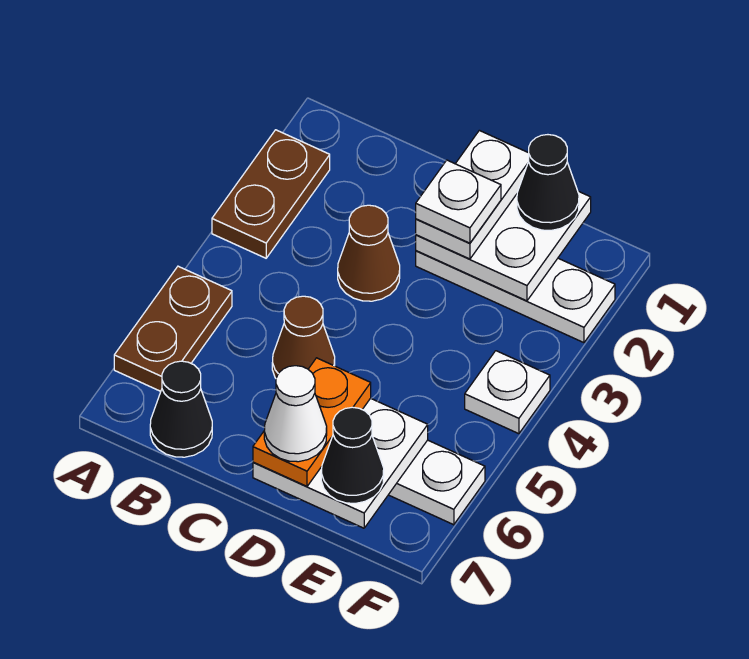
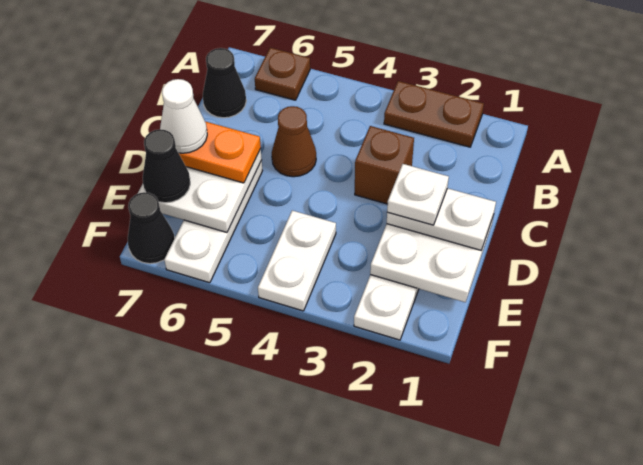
brown plate A5:A6 level 1 -> brown plate A6 level 1
brown cone C3 level 1 -> brown brick C3 level 1
black cone E1 level 3 -> black cone F7 level 1
white plate F4 level 1 -> white plate E4:F4 level 1

